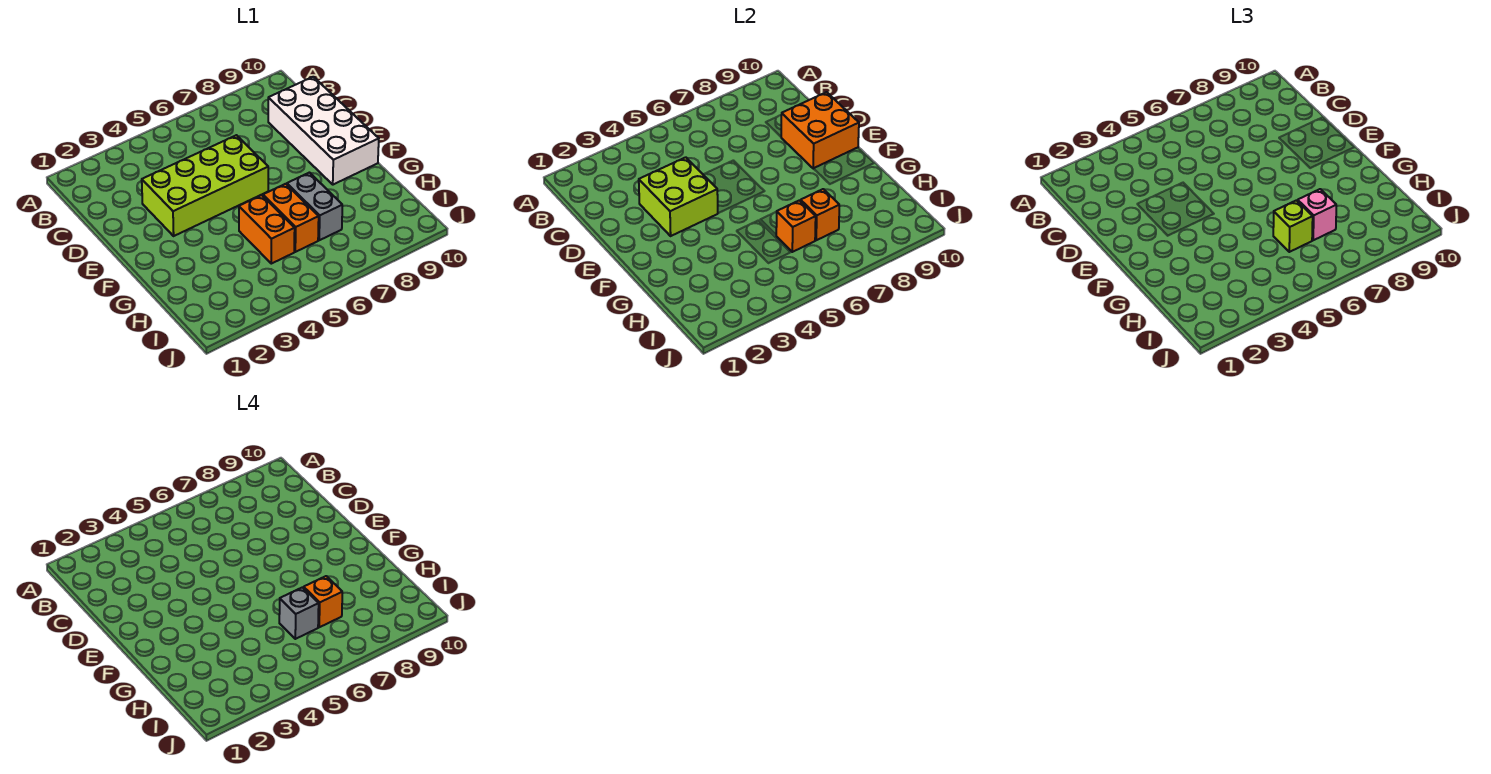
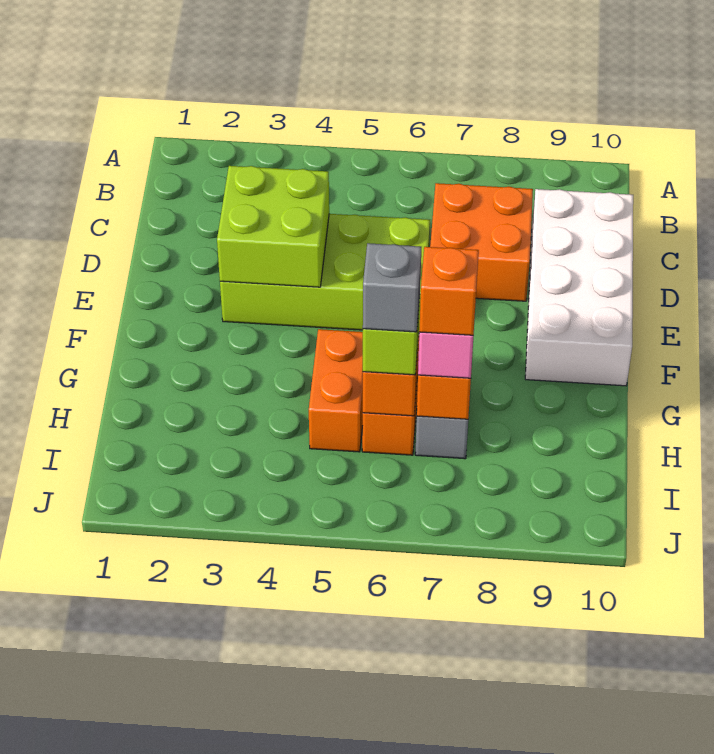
orange brick D9:E10 level 2 -> orange brick C7:D8 level 1

